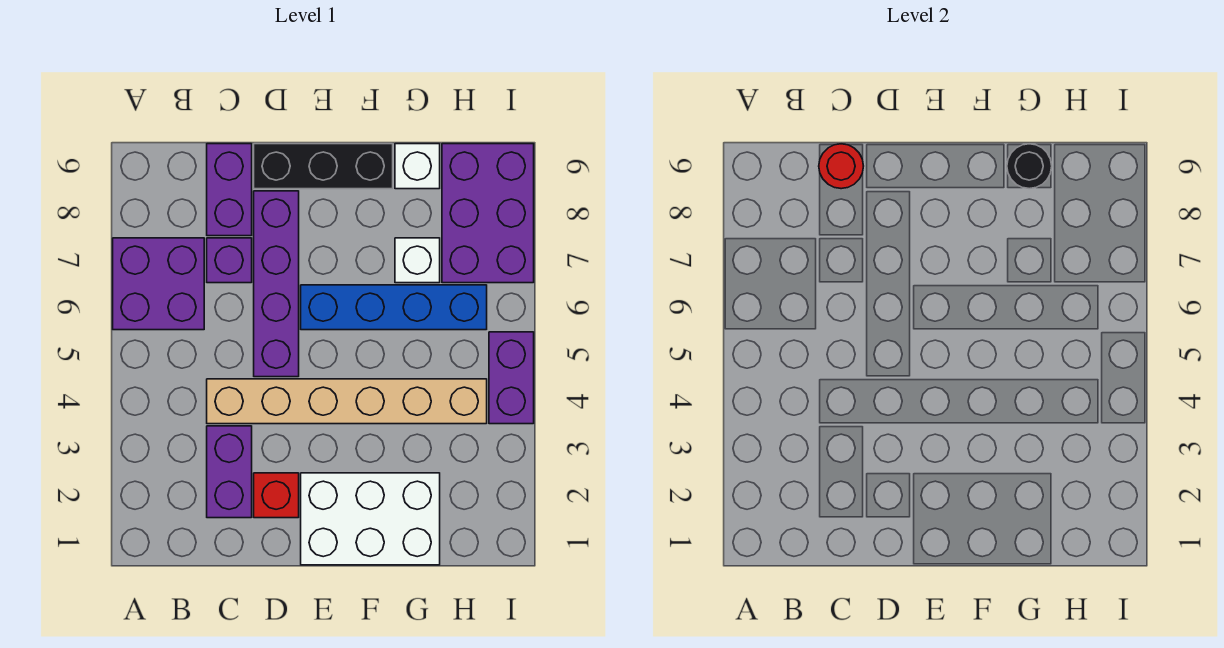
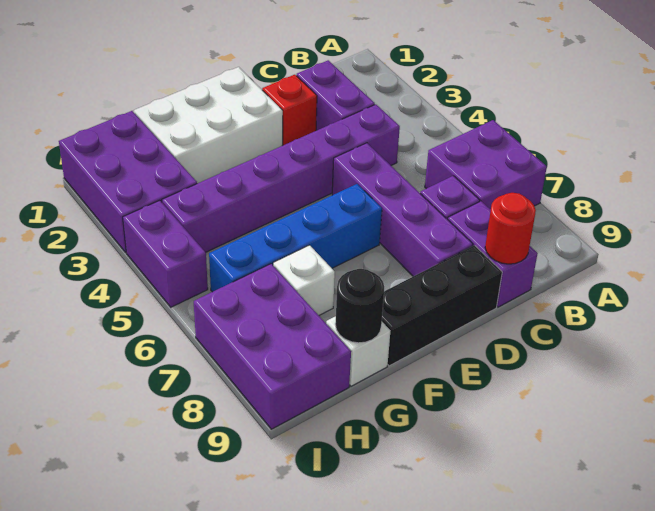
tan brick C4:H4 level 1 -> purple brick C4:H4 level 1
none -> purple brick H1:I3 level 1

